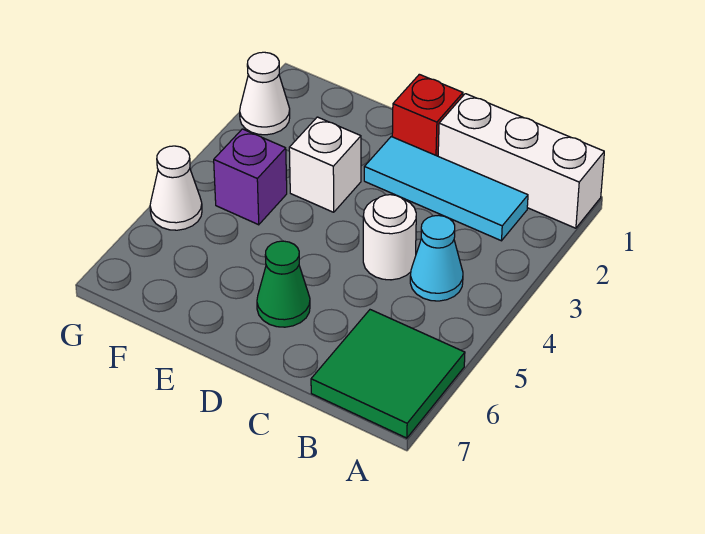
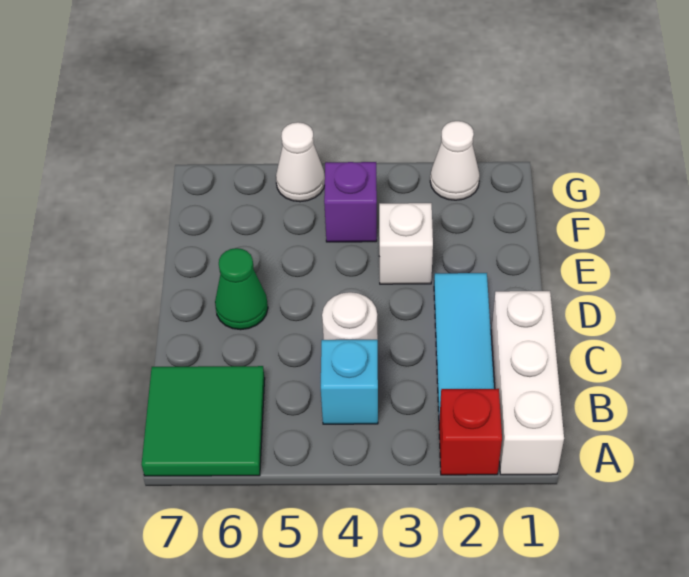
cyan cone B4 level 1 -> cyan brick B4 level 1
red brick D1 level 1 -> red brick A2 level 1

